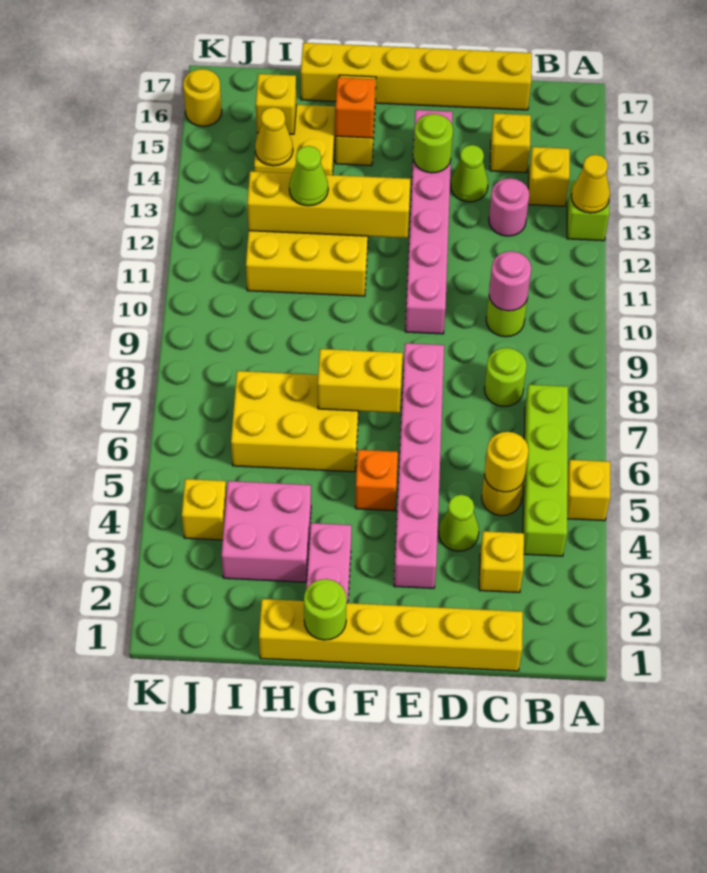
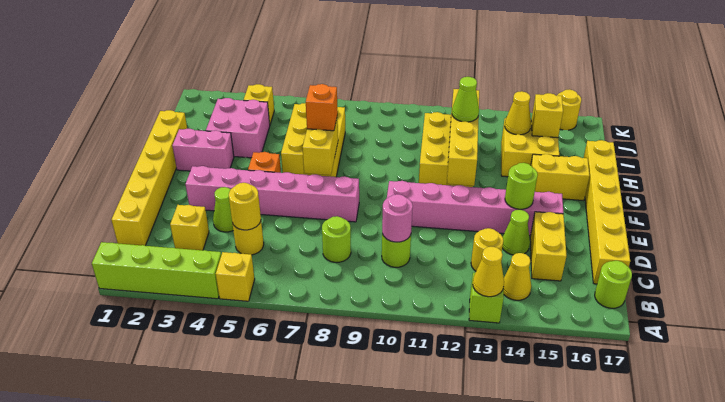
lime brick B4:B7 level 1 -> lime brick A1:A4 level 1
yellow brick B14 level 1 -> yellow cone B14 level 1
pink round brick C13 level 1 -> yellow round brick C13 level 1
yellow brick C15 level 1 -> yellow brick C15:D15 level 1
lime round brick G1 level 2 -> lime round brick B17 level 1
orange brick G15 level 2 -> orange brick G7 level 3

